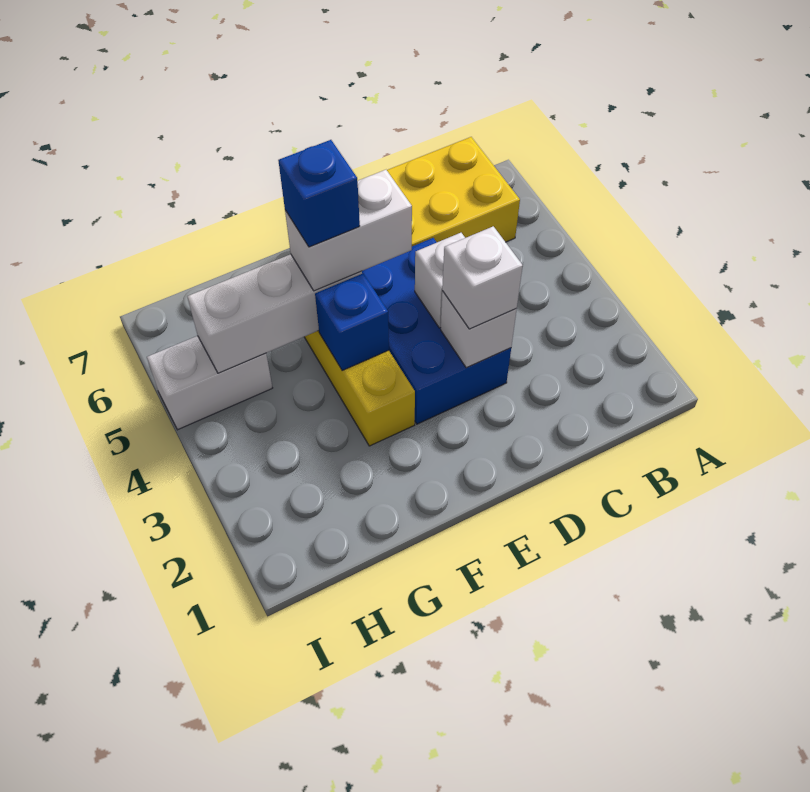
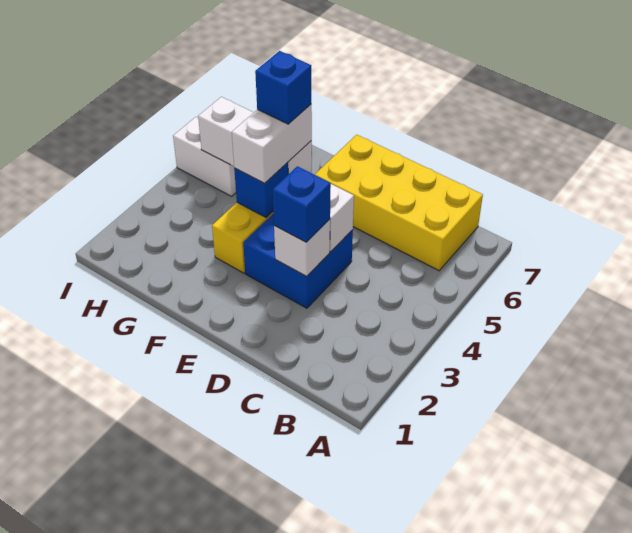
blue brick D3:E5 level 1 -> blue brick D3:E4 level 1
white brick D3 level 3 -> blue brick D3 level 3
white brick E5:F5 level 3 -> white brick F4:F5 level 3

